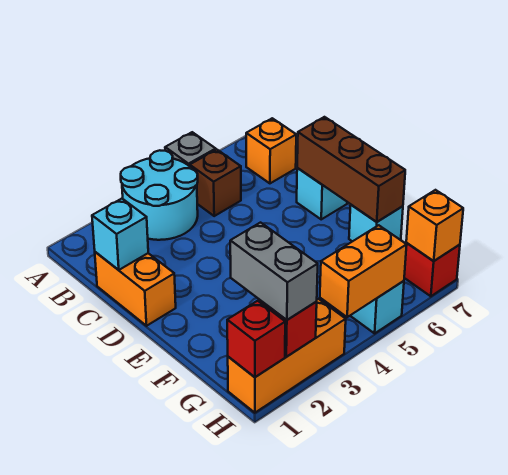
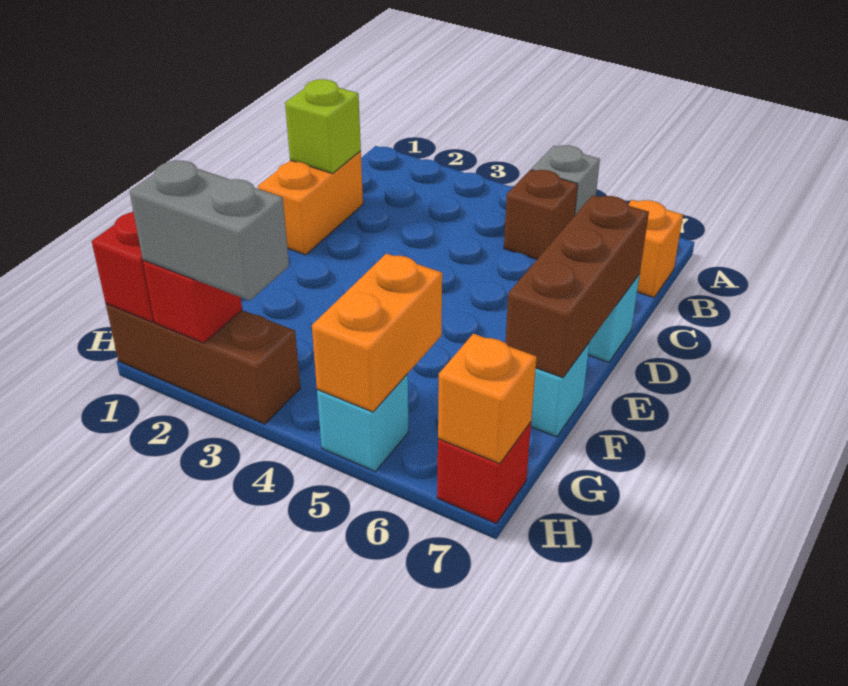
cyan round brick A3:B4 level 1 -> none
cyan brick C1 level 2 -> lime brick C1 level 2
grey brick G2:H2 level 3 -> grey brick H2:H3 level 3
orange brick H1:H3 level 1 -> brown brick H1:H3 level 1
orange brick H4:H5 level 2 -> orange brick G5:H5 level 2

